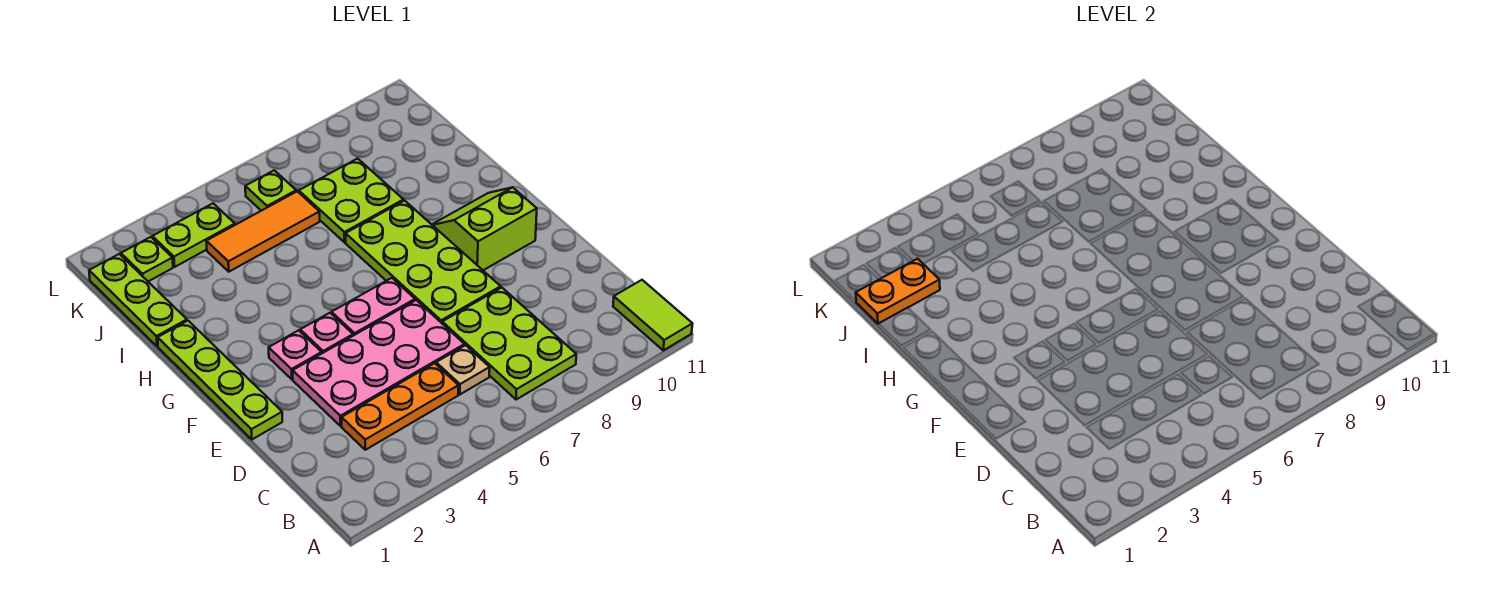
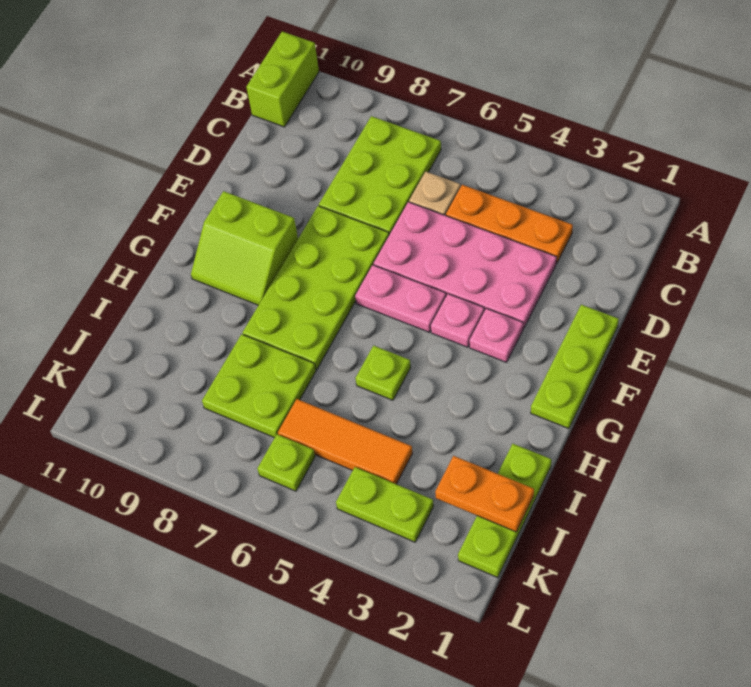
lime tile A11:B11 level 1 -> lime brick A11:B11 level 1
lime plate E1:H1 level 1 -> lime plate E1:G1 level 1
lime plate K2 level 1 -> lime plate H5 level 1

